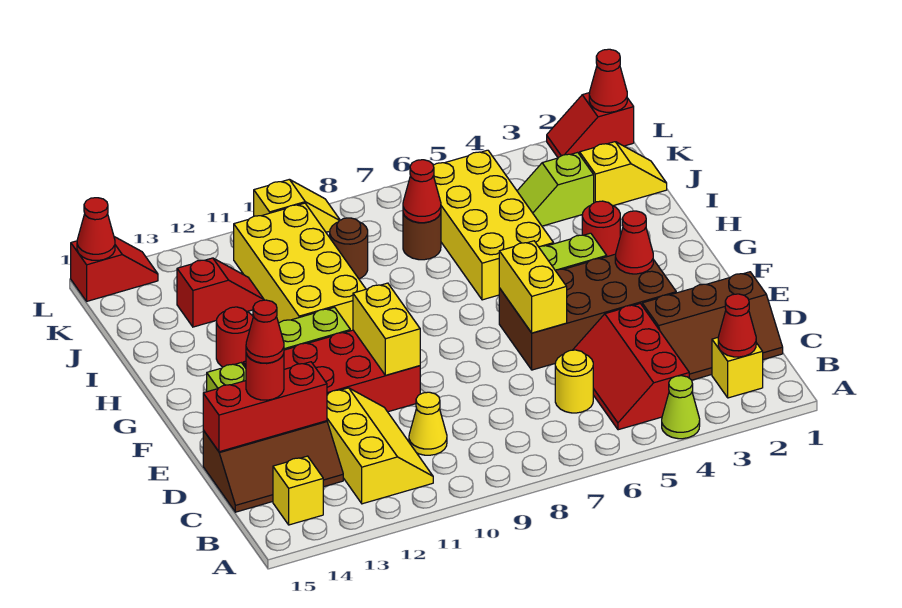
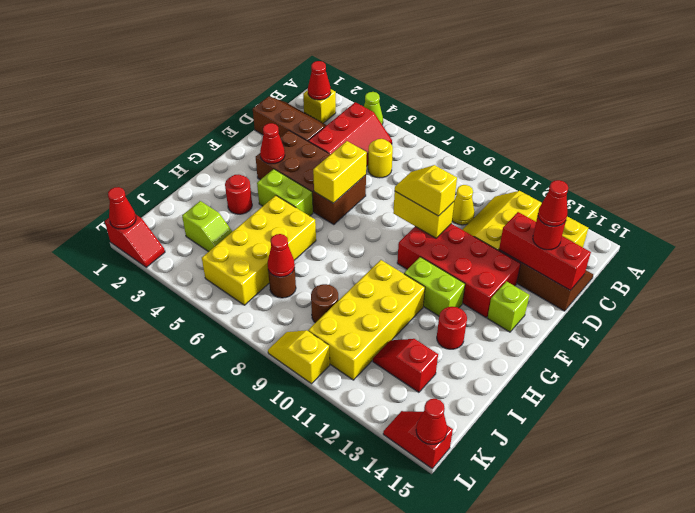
yellow brick E10:F10 level 2 -> yellow brick E9:E10 level 2
yellow slope J1:J2 level 1 top 2 -> yellow slope E9:E10 level 3 top 10

